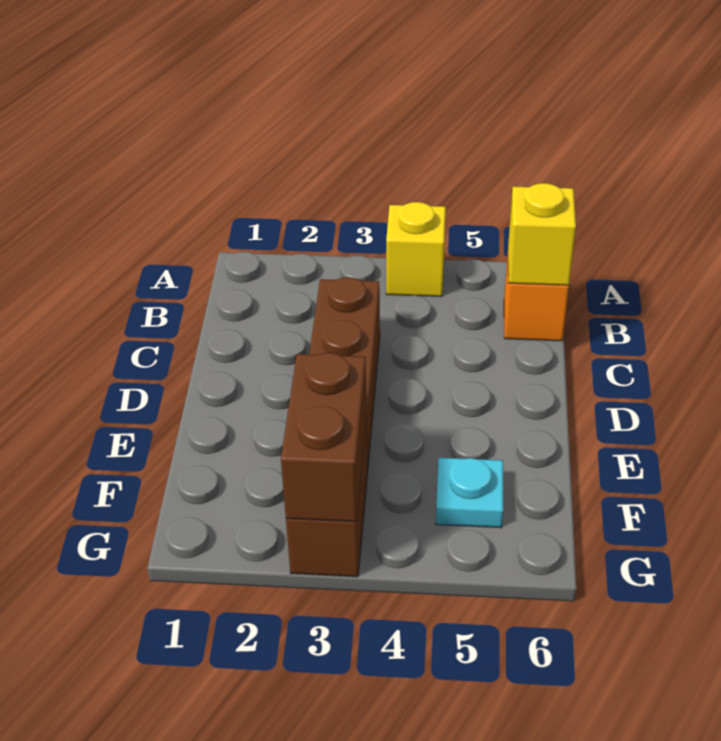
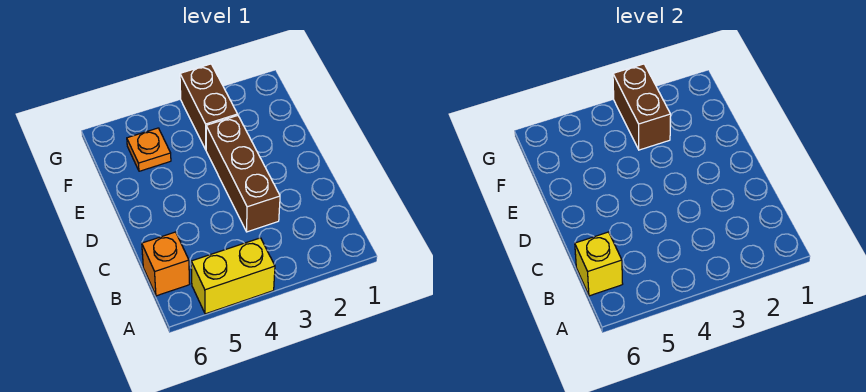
yellow brick A4 level 1 -> yellow brick A4:A5 level 1
cyan plate F5 level 1 -> orange plate F5 level 1

